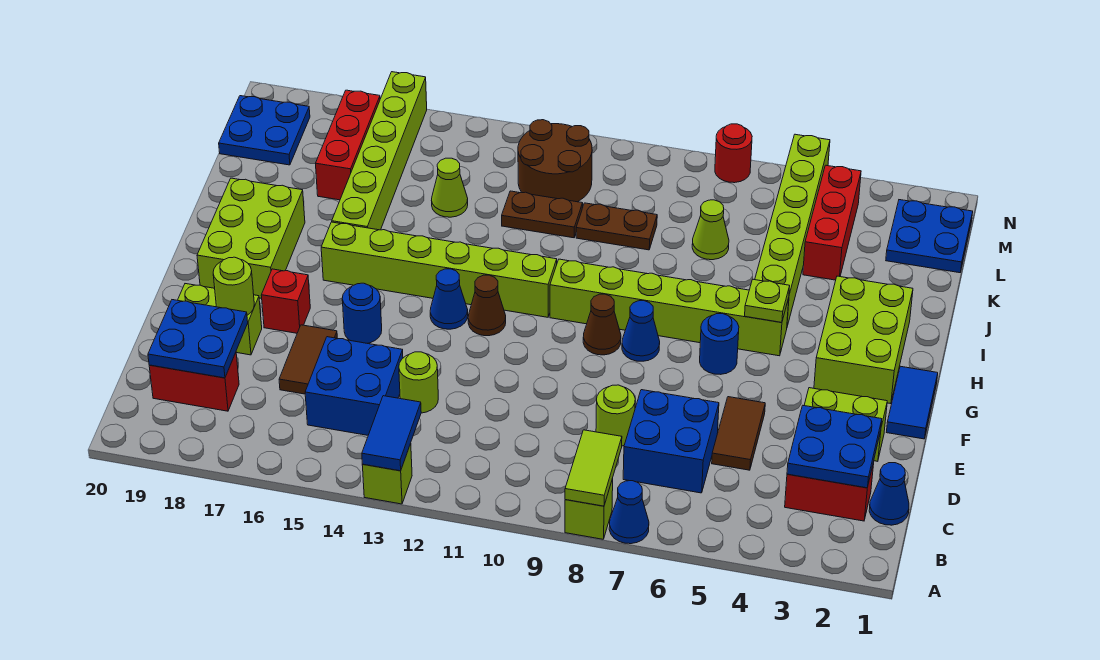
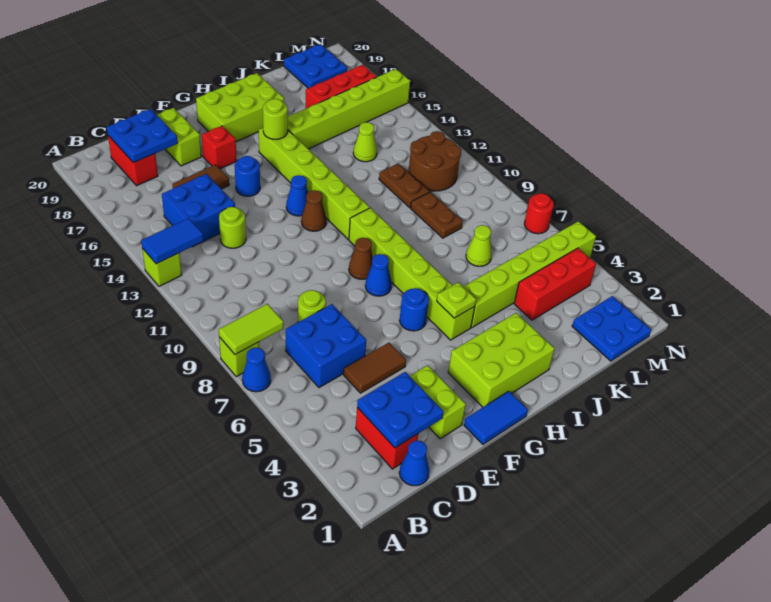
lime round brick E18 level 2 -> lime round brick H16 level 2

